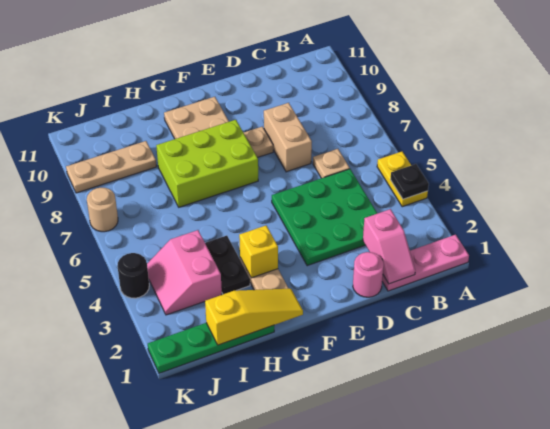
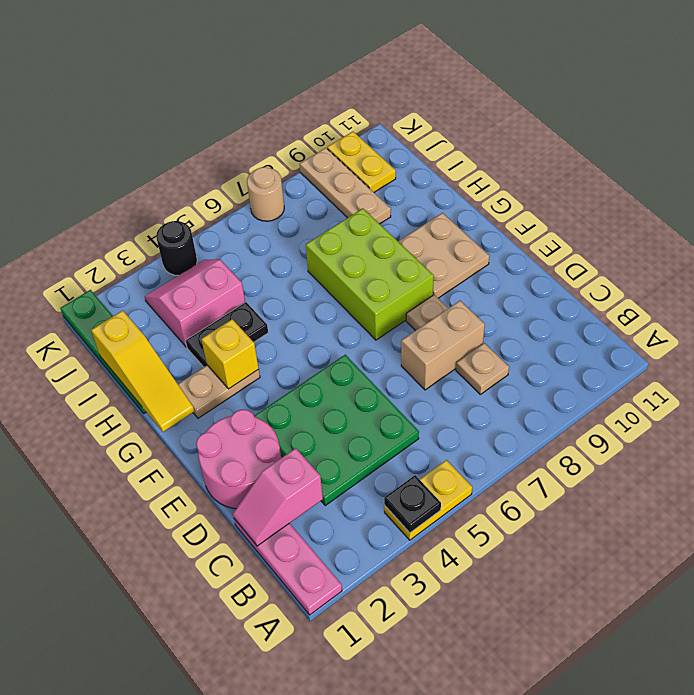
tan plate C6 level 1 -> tan plate C8 level 1
pink round brick D1 level 1 -> pink round brick D1:E2 level 1
none -> yellow plate J10:K10 level 1

